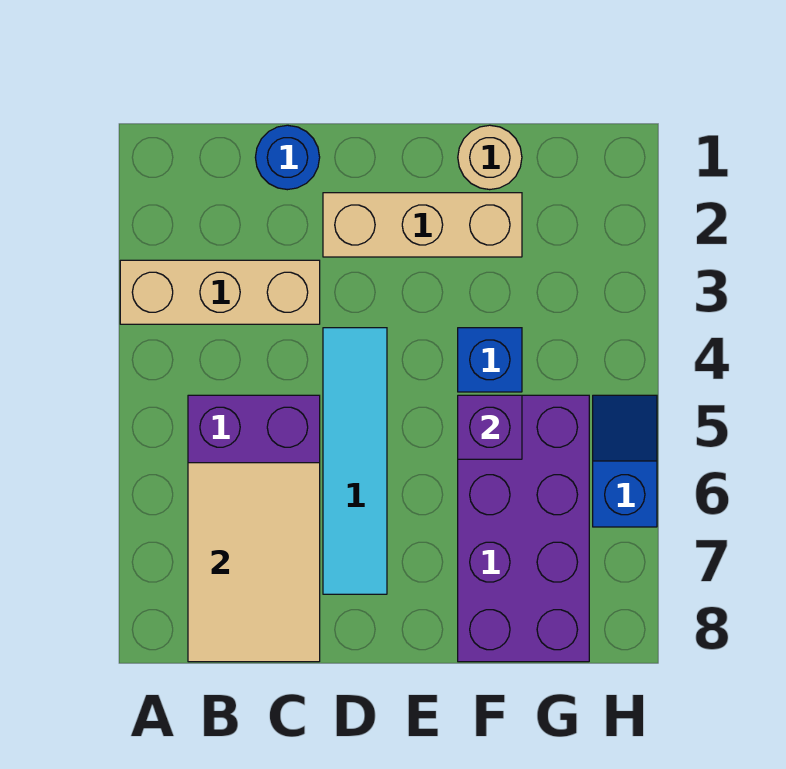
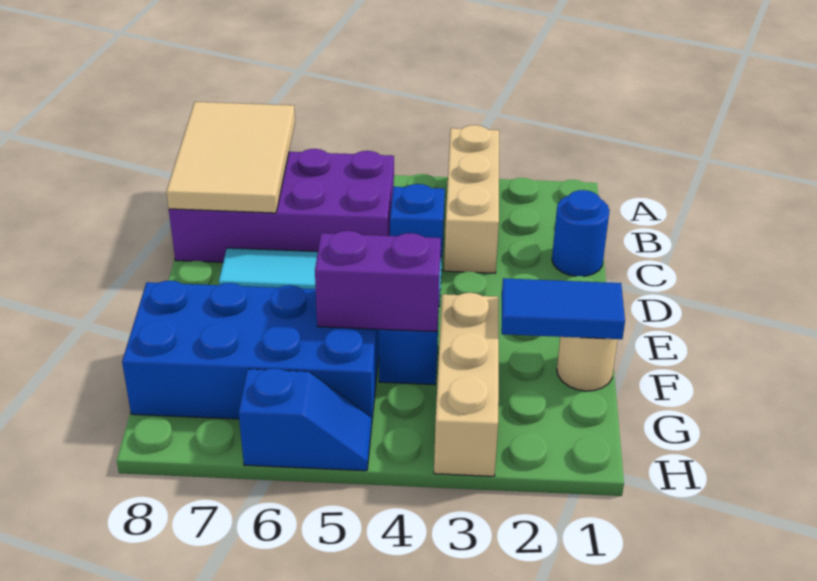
tan tile B6:C8 level 2 -> tan tile A7:C8 level 2
none -> blue brick C4 level 1
tan brick D2:F2 level 1 -> tan brick F3:H3 level 1
none -> blue tile F1:F2 level 2
purple brick F5:G8 level 1 -> blue brick F5:G8 level 1
purple brick F5 level 2 -> purple brick F4:F5 level 2

